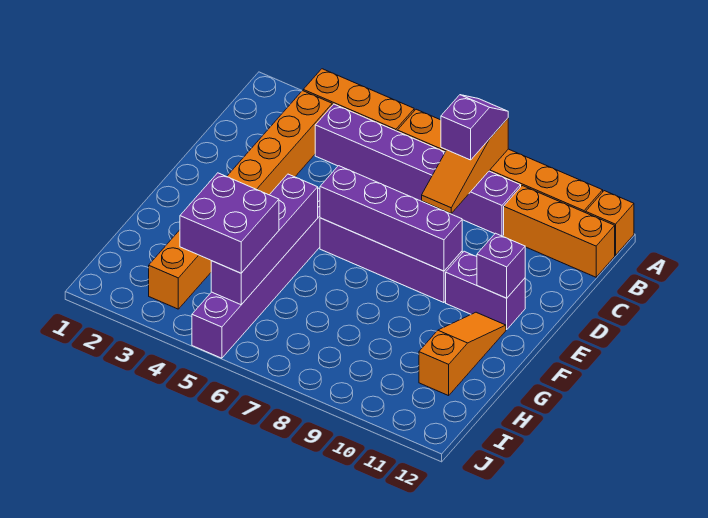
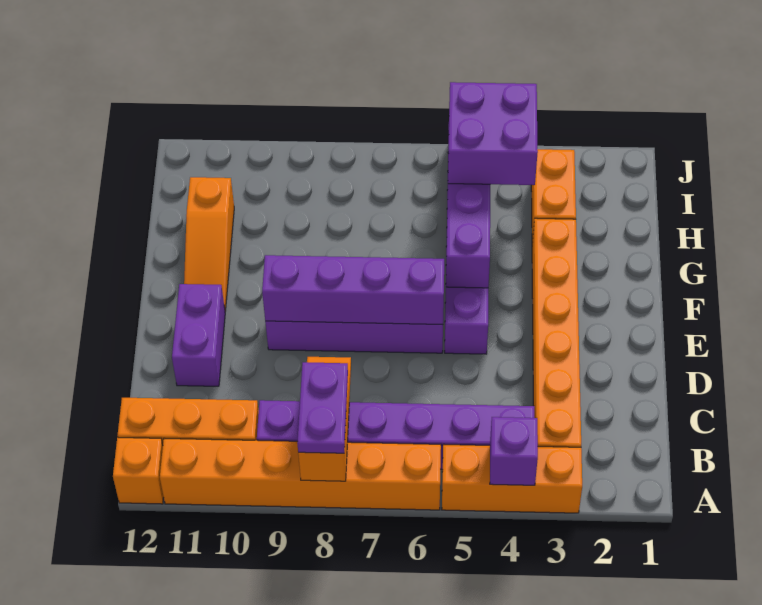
purple slope A8:B8 level 3 top B -> purple plate A8:B8 level 3
purple brick E10:E11 level 1 -> purple brick D11:E11 level 1
purple brick E11 level 2 -> purple brick A4 level 2

